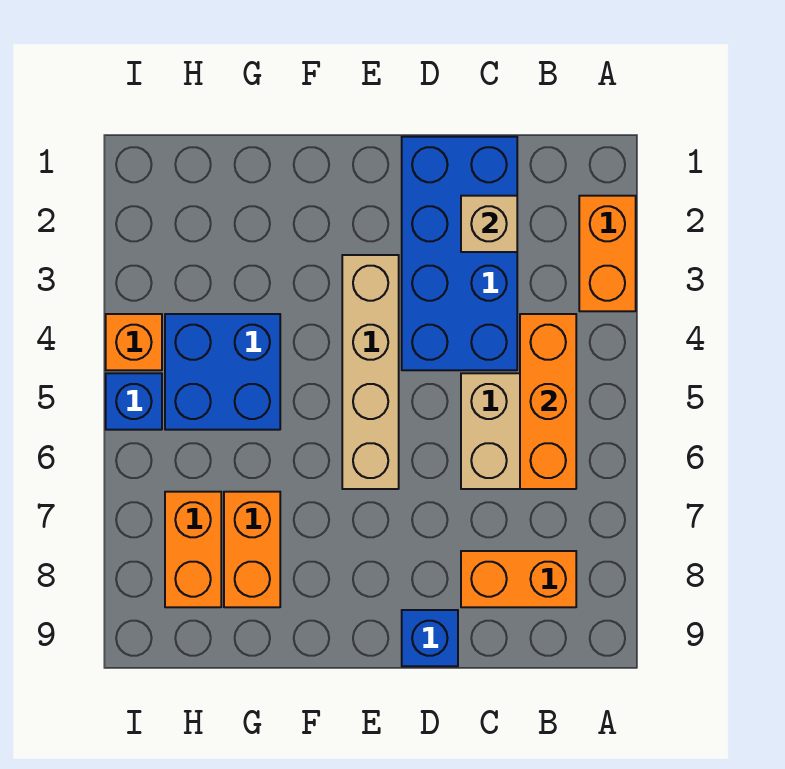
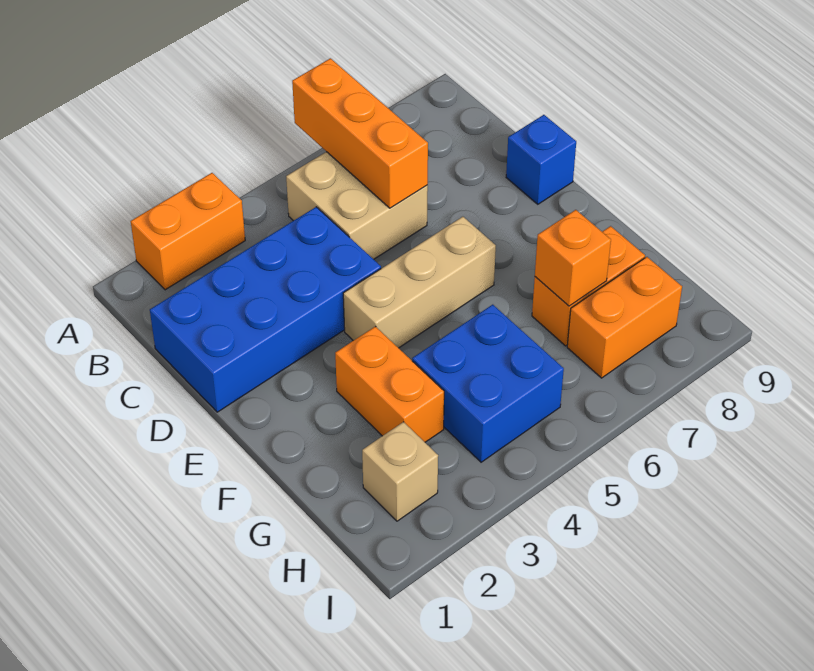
orange brick B4:B6 level 2 -> orange brick A6:C6 level 2
orange brick B8:C8 level 1 -> orange brick F3:G3 level 1
tan brick C2 level 2 -> tan brick H2 level 1
tan brick E3:E6 level 1 -> tan brick E4:E6 level 1
orange brick I4 level 1 -> orange brick G7 level 2
blue brick I5 level 1 -> none

